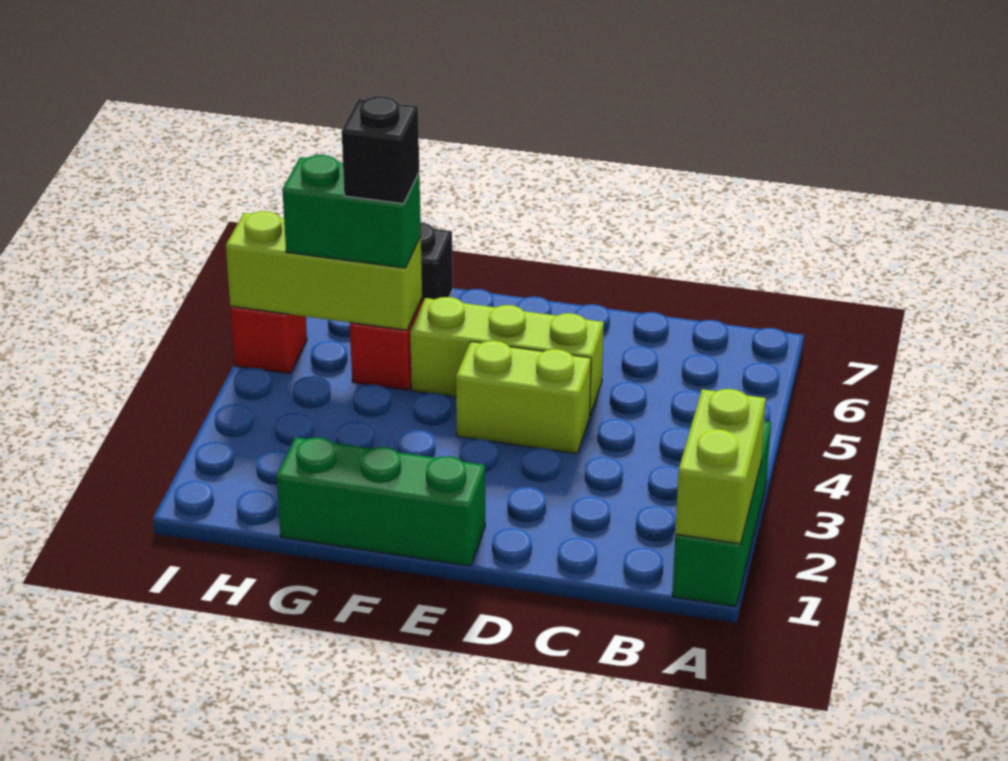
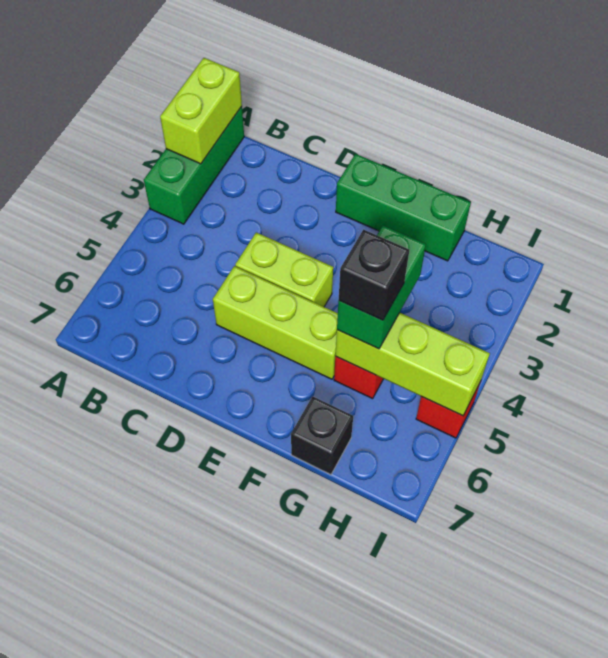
green brick G5:H5 level 3 -> green brick G4:G5 level 3

